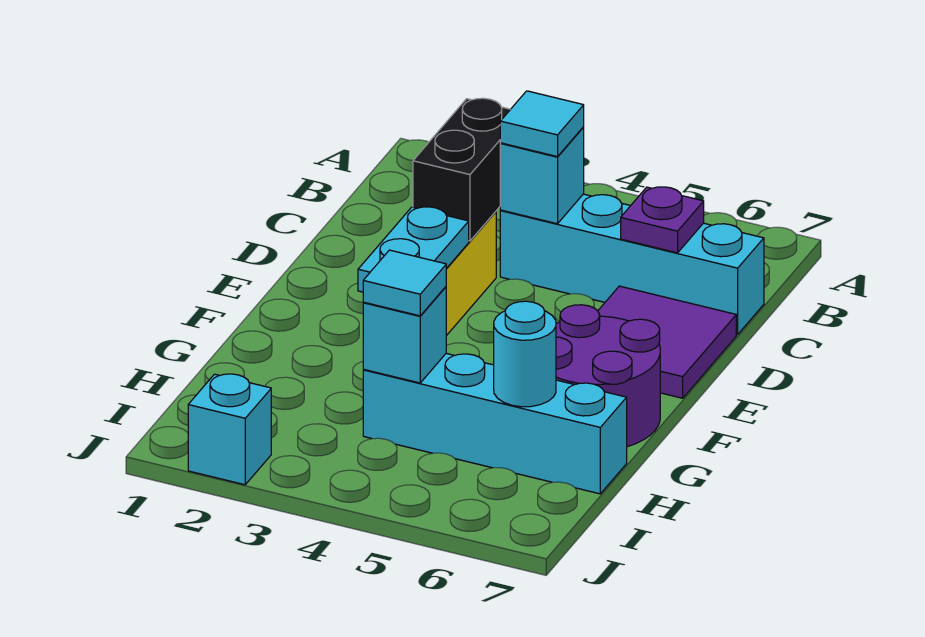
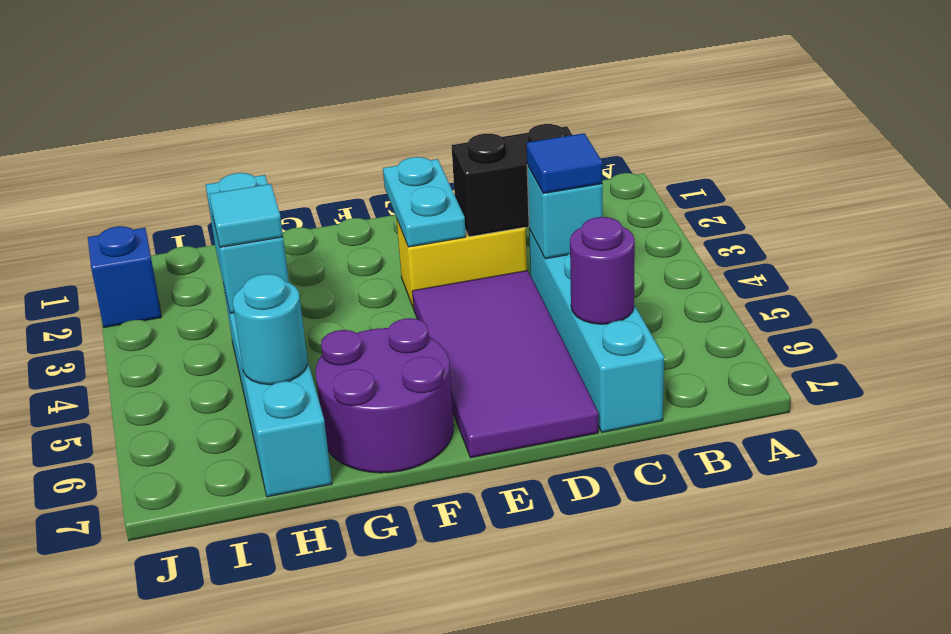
cyan tile C4 level 3 -> blue tile C4 level 3
purple plate C6 level 2 -> purple round brick C6 level 2
purple tile D6:E7 level 1 -> purple tile D4:E7 level 1
cyan plate E3:F3 level 2 -> cyan plate E2:E3 level 2
cyan brick H4 level 2 -> cyan brick H3:H4 level 2
cyan brick J2 level 1 -> blue brick J2 level 1

